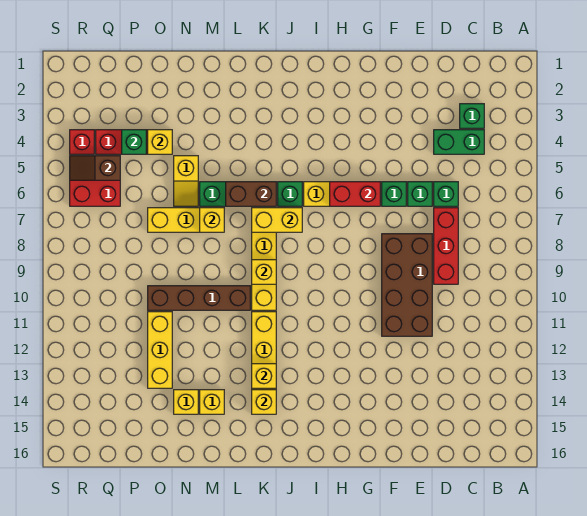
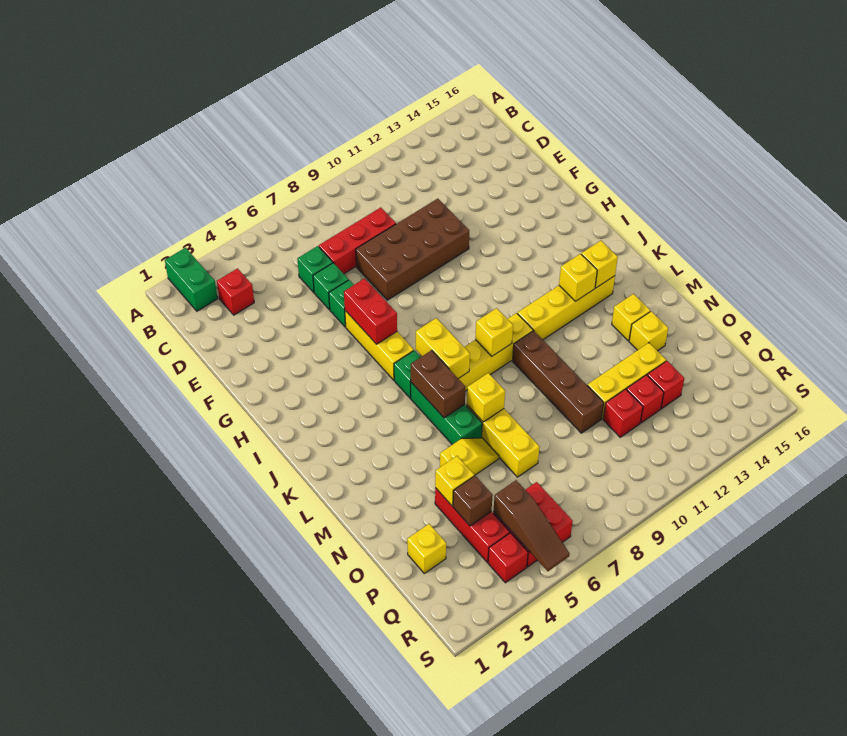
green brick C3 level 1 -> red brick C3 level 1
green brick C4:D4 level 1 -> green brick A2:B2 level 1
none -> yellow brick P2 level 1
green brick P4 level 2 -> brown brick P4 level 2
none -> red brick P11 level 1
none -> red brick P12 level 1
none -> red brick P13 level 1
brown slope Q5:R5 level 2 top Q -> brown slope Q5:S5 level 2 top Q

